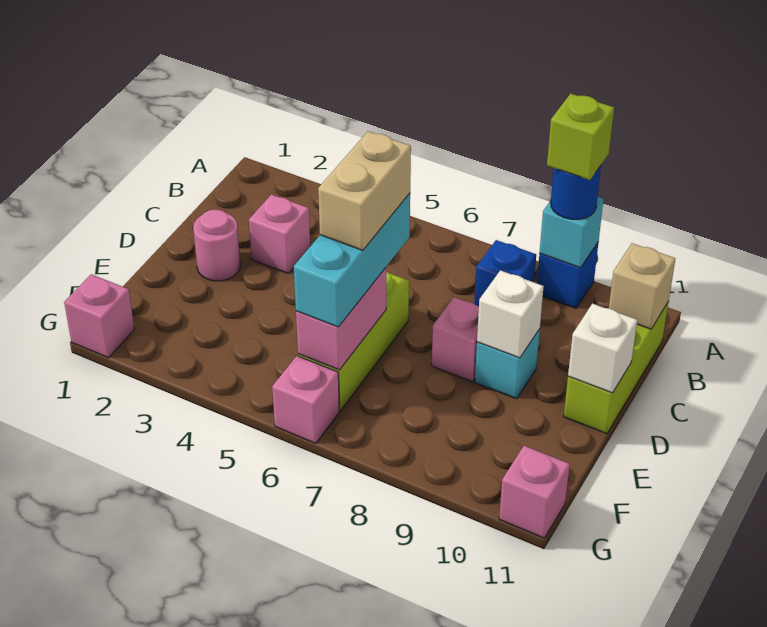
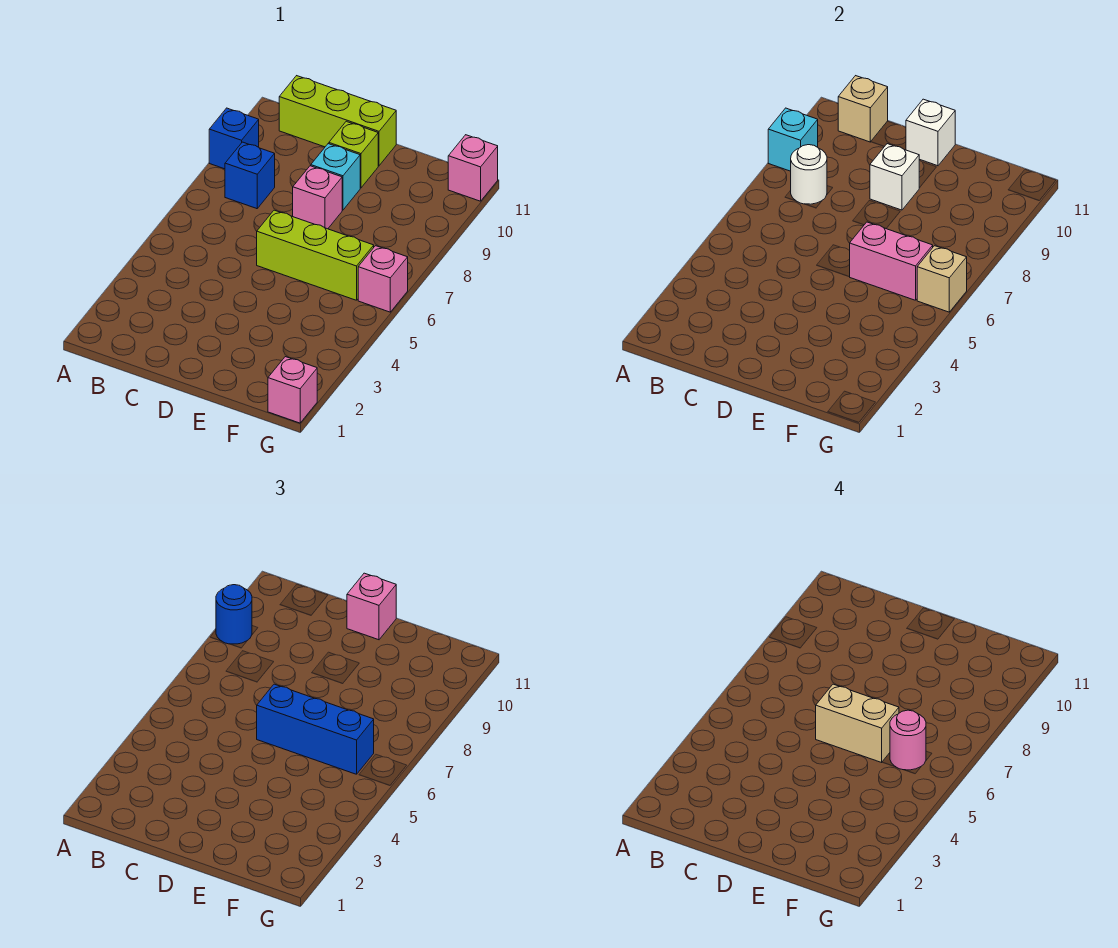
lime brick A9 level 4 -> lime brick D10 level 1
none -> white round brick B8 level 2
pink brick C3 level 1 -> pink brick D11 level 3
pink round brick D2 level 1 -> pink round brick F6 level 4
cyan brick D6:F6 level 3 -> blue brick D6:F6 level 3
none -> tan brick G6 level 2

